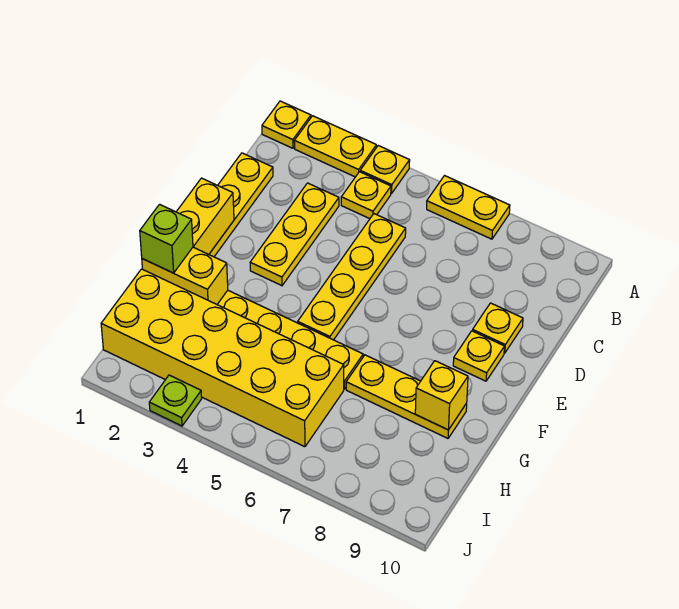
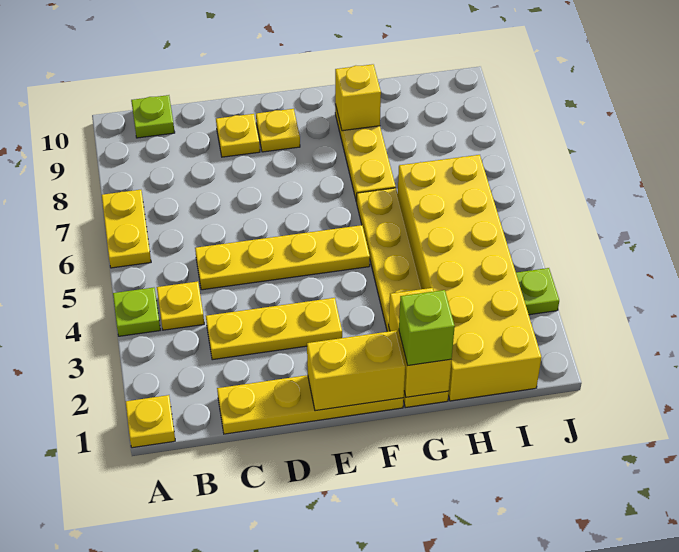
yellow plate A2:A3 level 1 -> none
yellow plate A4 level 1 -> lime plate A4 level 1
none -> lime plate B10 level 1

